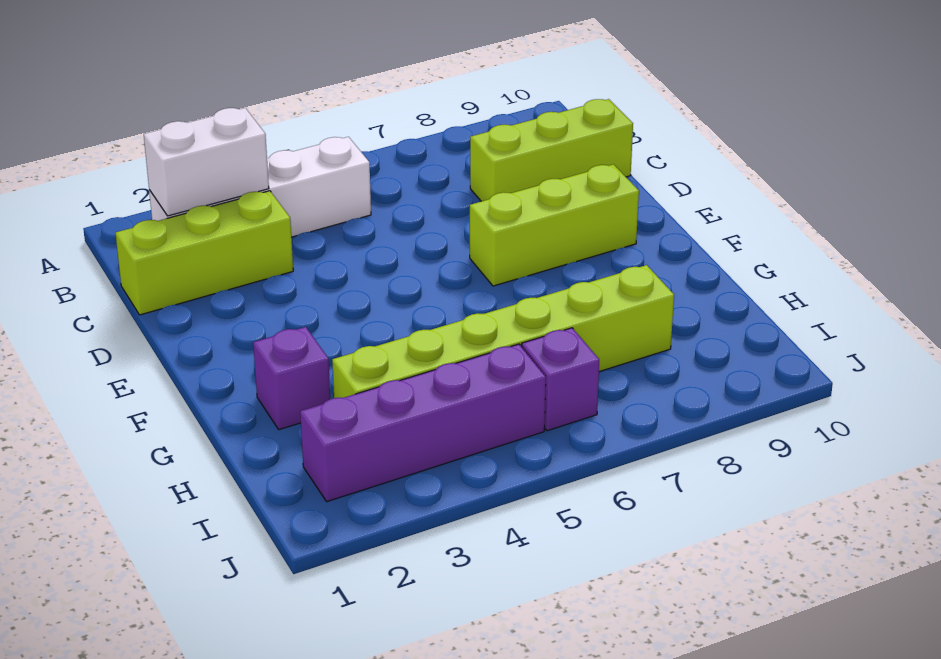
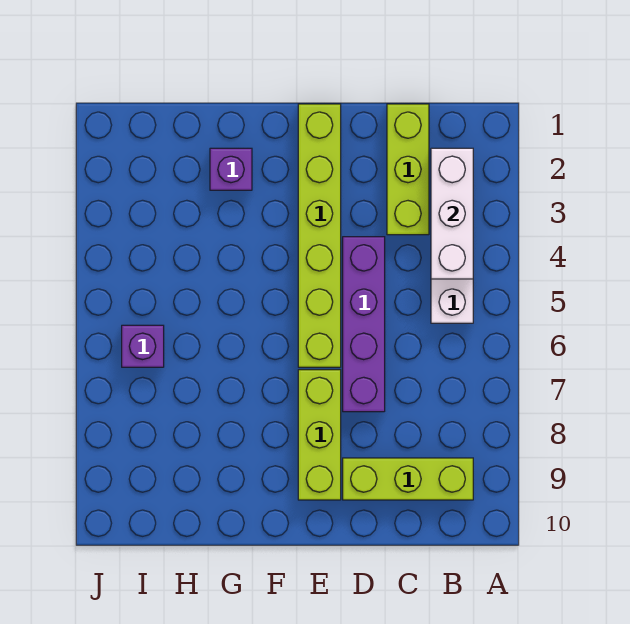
white brick B2:B3 level 2 -> white brick B2:B4 level 2
lime brick C8:C10 level 1 -> lime brick B9:D9 level 1
lime brick H3:H8 level 1 -> lime brick E1:E6 level 1
purple brick I2:I5 level 1 -> purple brick D4:D7 level 1

